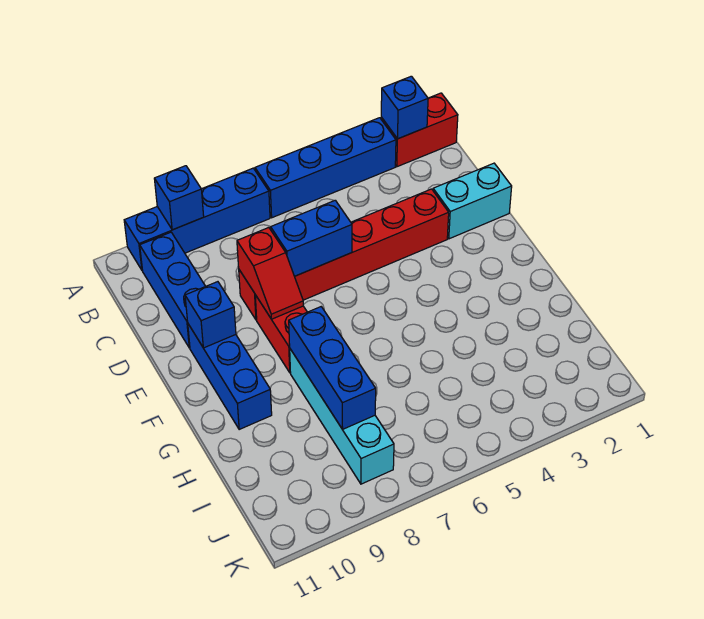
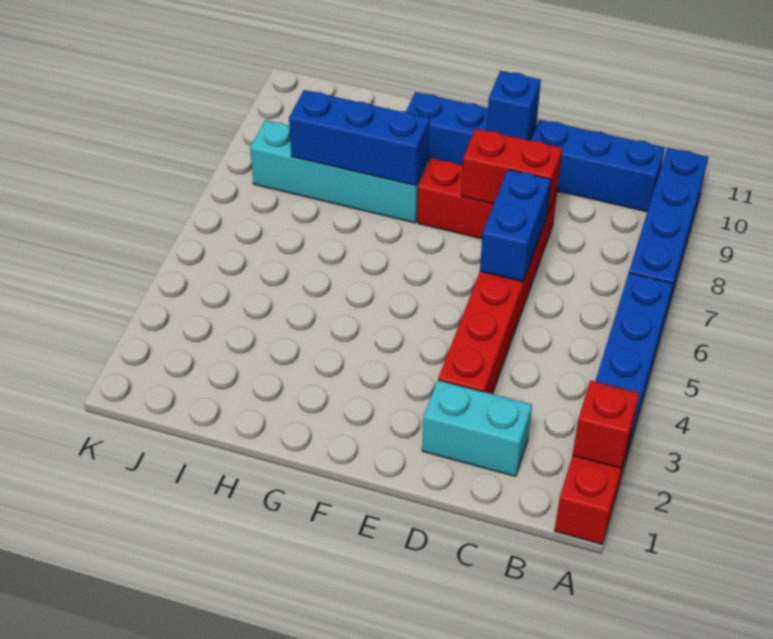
blue brick A2 level 2 -> red brick A2 level 2
blue brick A9 level 2 -> none
cyan brick D1:D2 level 1 -> cyan brick C2:D2 level 1
red slope D8:E8 level 2 top D -> red brick D8:E8 level 2

